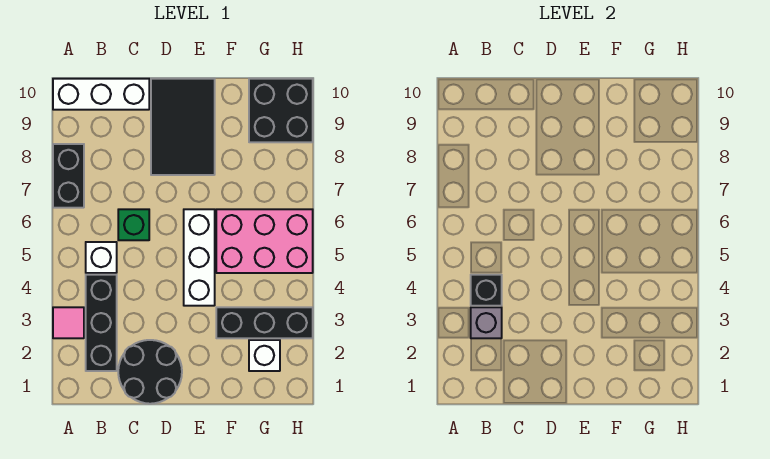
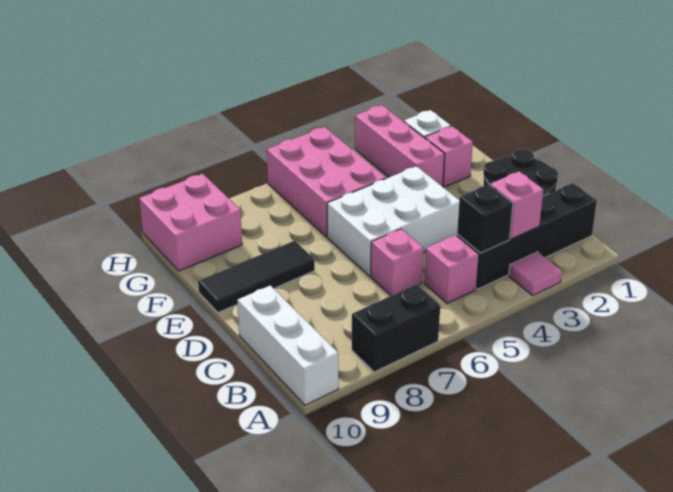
black brick B2:B4 level 1 -> black brick B1:B4 level 1
grey brick B3 level 2 -> pink brick B3 level 2
white brick B5 level 1 -> pink brick B5 level 1
green brick C6 level 1 -> pink brick C6 level 1
black tile D8:E10 level 1 -> black tile E8:E10 level 1
white brick E4:E6 level 1 -> white brick D4:E6 level 1
none -> pink brick F2 level 1
black brick F3:H3 level 1 -> pink brick F3:H3 level 1
black brick G9:H10 level 1 -> pink brick G9:H10 level 1

